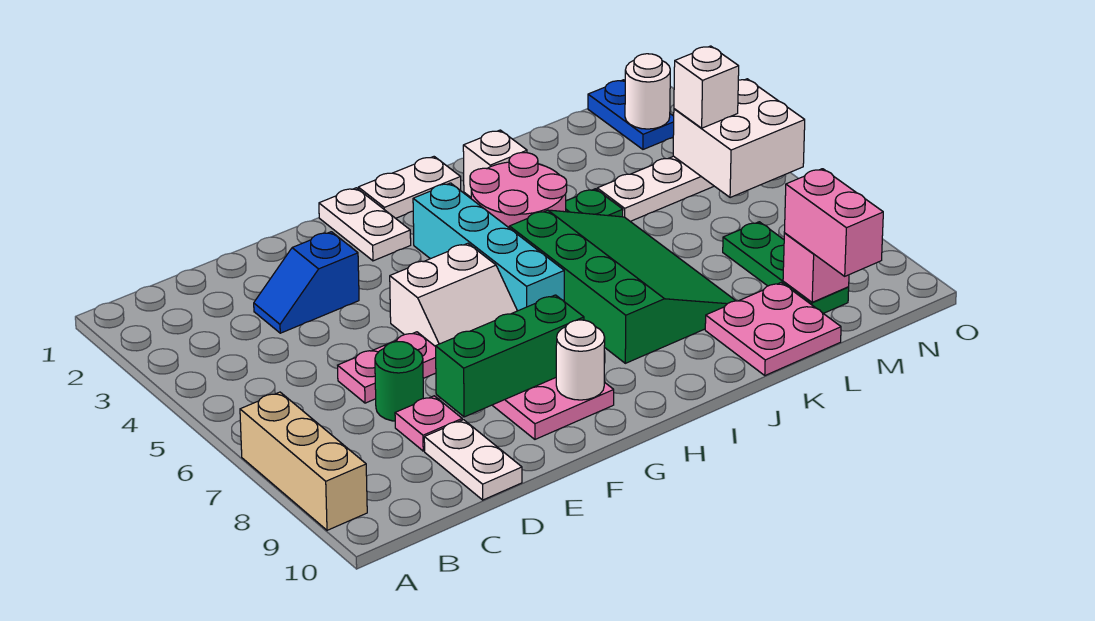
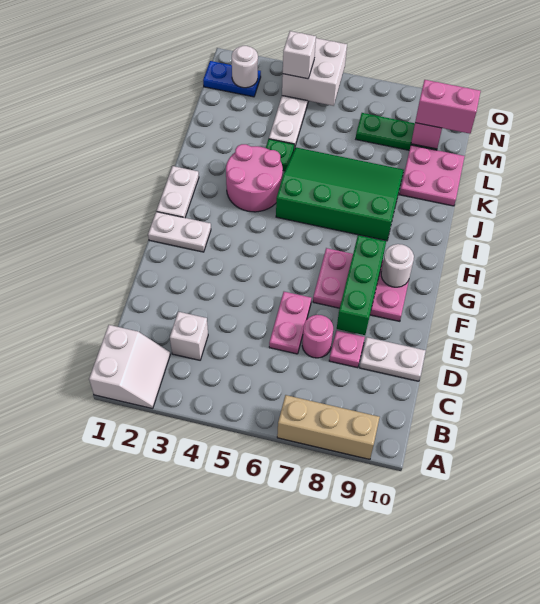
blue slope D3:E3 level 1 top E -> none
green round brick D7 level 1 -> pink round brick D7 level 1
white slope F5:G6 level 1 top 5 -> white slope A1:B2 level 1 top 1
cyan brick H3:H6 level 1 -> none
white brick J2 level 1 -> white brick C3 level 1

